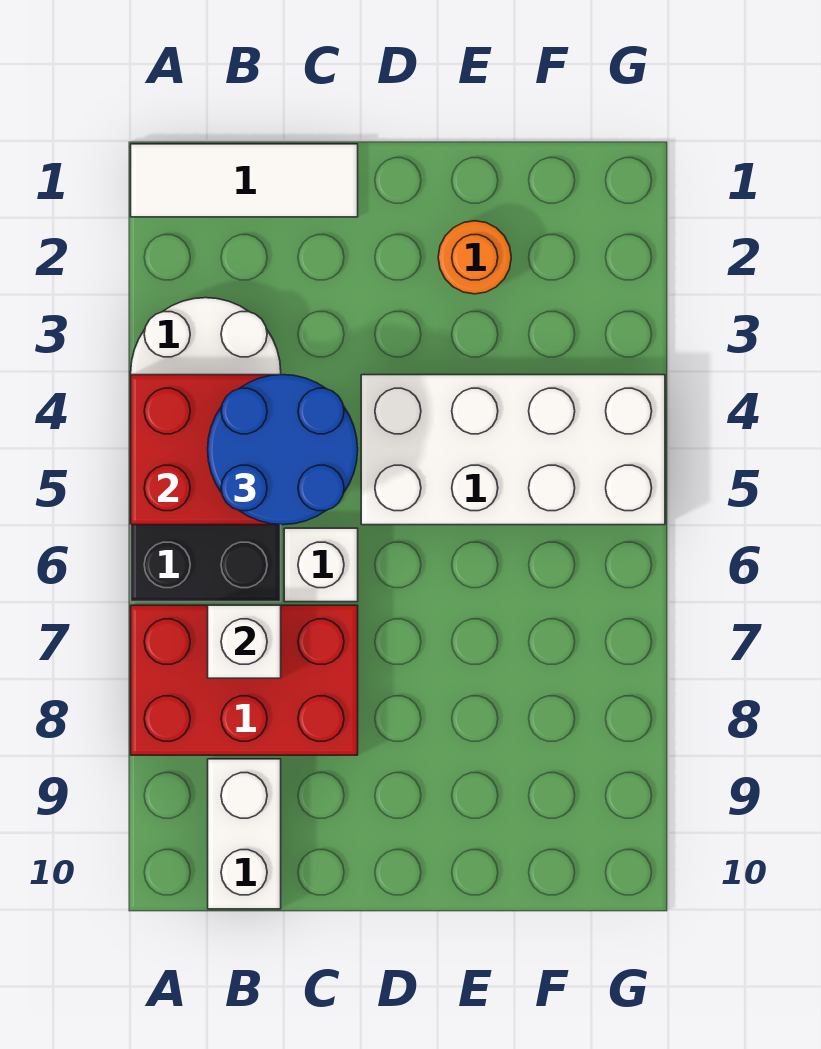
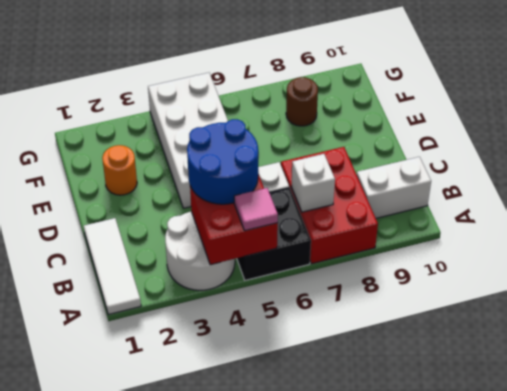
none -> pink tile A5 level 3
none -> brown round brick F8 level 1

